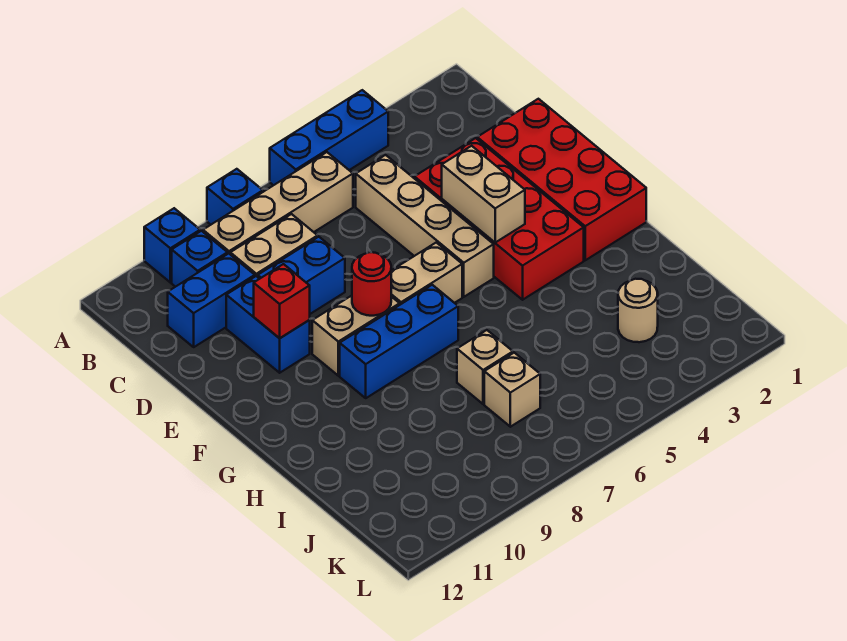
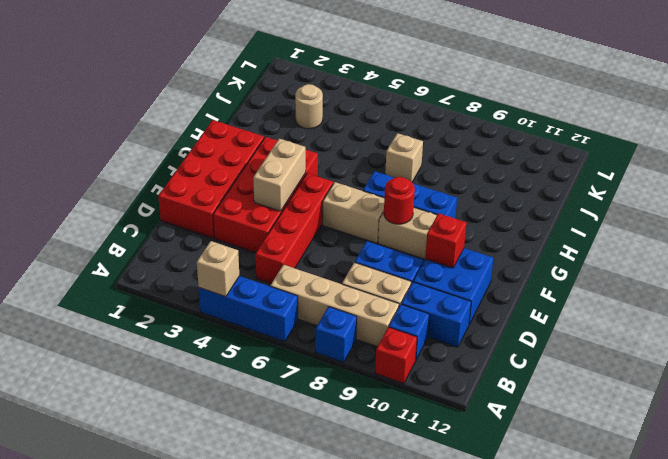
blue brick A10 level 1 -> red brick A10 level 1
tan brick C5:F5 level 1 -> red brick C5:F5 level 1
blue brick D10:E10 level 1 -> blue brick D10:E11 level 1
tan brick J7 level 1 -> tan brick A4 level 2

